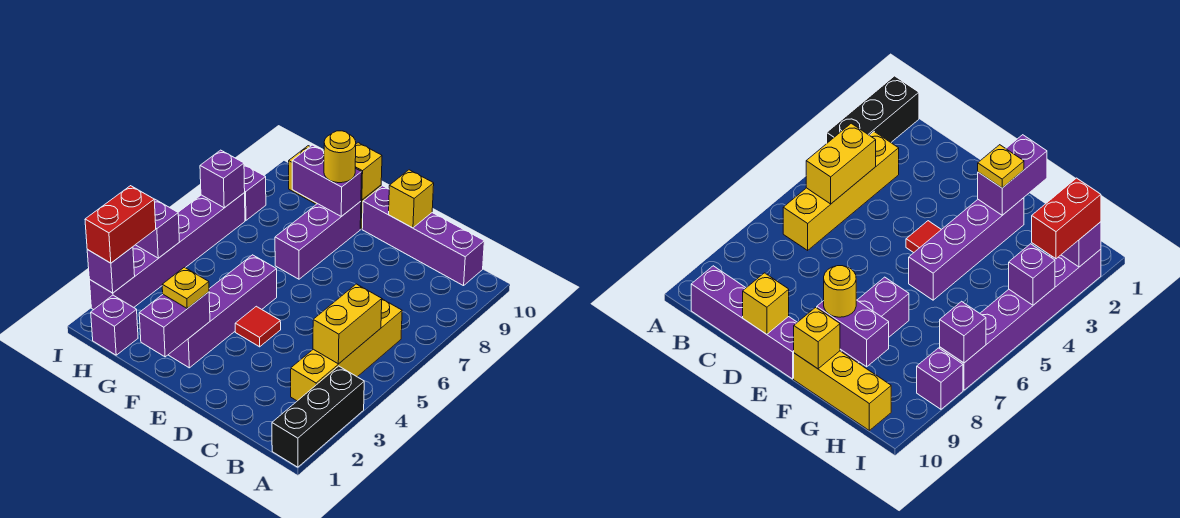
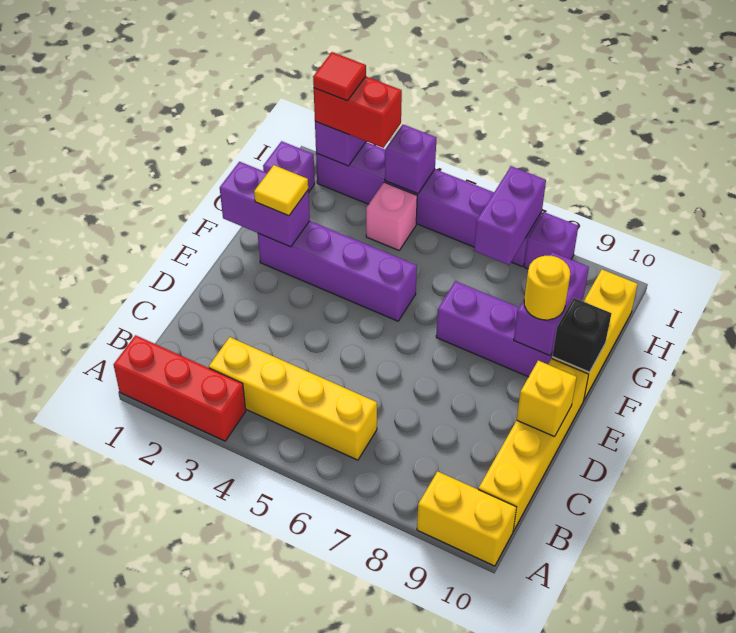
black brick A1:A3 level 1 -> red brick A1:A3 level 1
yellow brick B4:B5 level 2 -> yellow brick A9:A10 level 1
purple brick B10:E10 level 1 -> yellow brick B10:E10 level 1
red tile E4 level 1 -> red tile I2 level 4
yellow plate F2 level 3 -> yellow tile F2 level 3
yellow brick F10 level 2 -> black brick F10 level 2
none -> pink brick H4 level 1
purple brick I7 level 2 -> purple brick H7:I7 level 2

